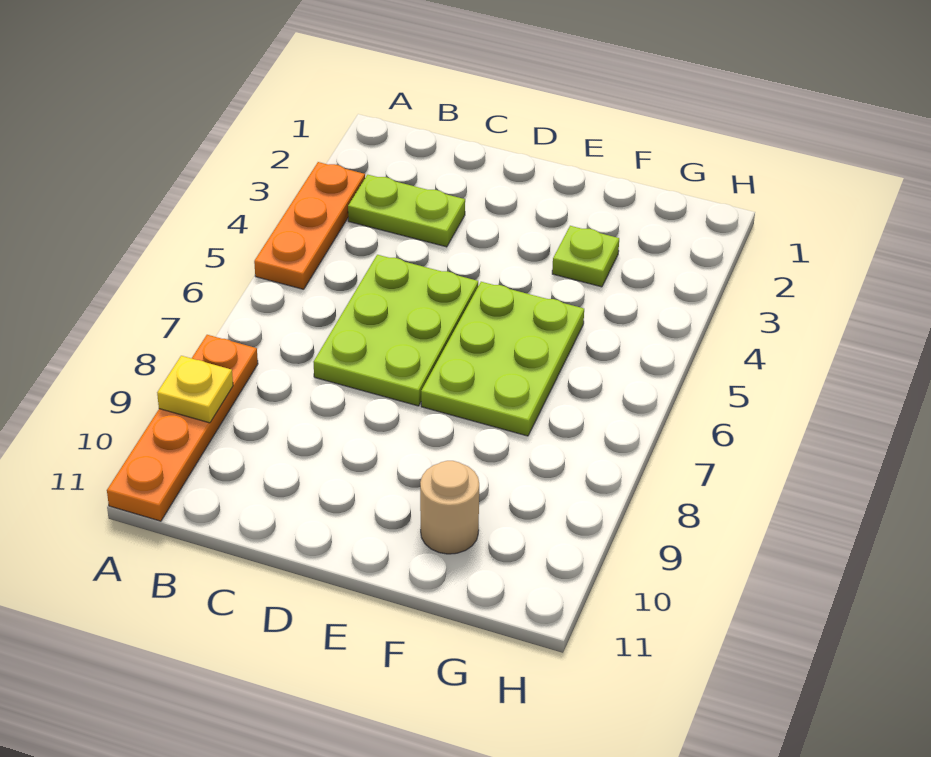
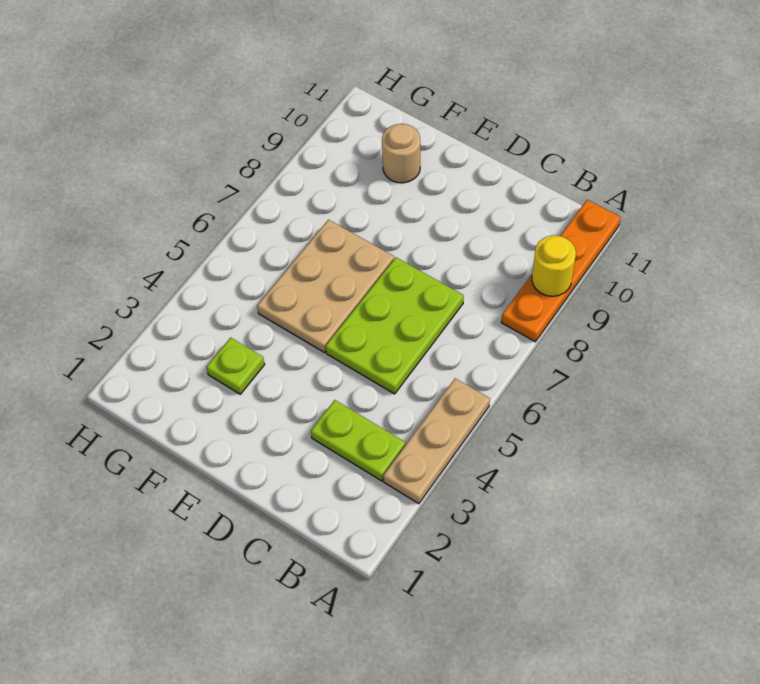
orange plate A3:A5 level 1 -> tan plate A3:A5 level 1
yellow plate A9 level 2 -> yellow round brick A9 level 2
lime plate E5:F7 level 1 -> tan plate E5:F7 level 1

